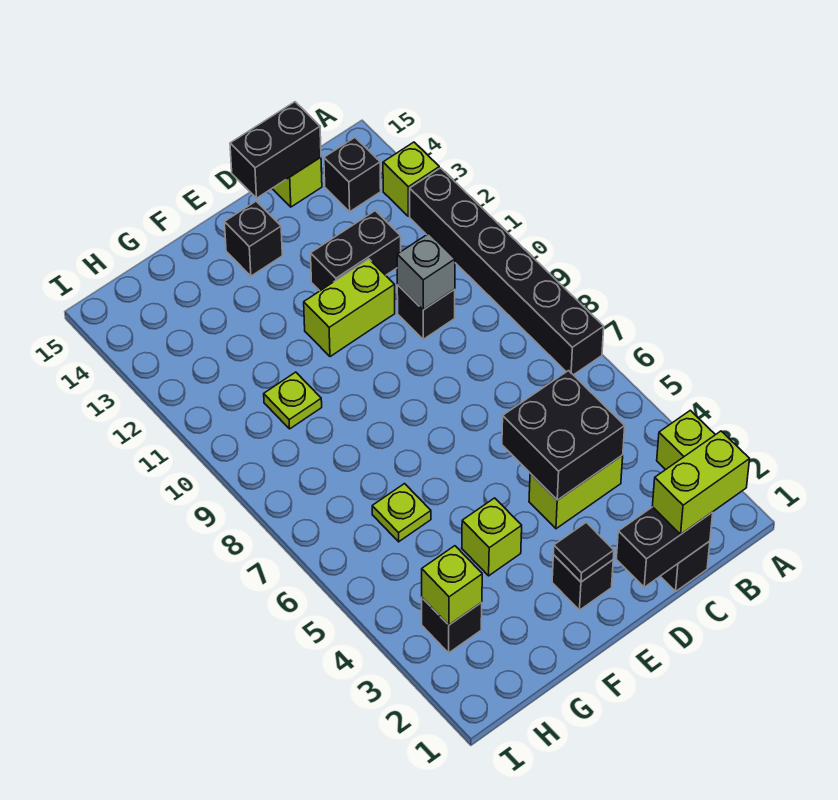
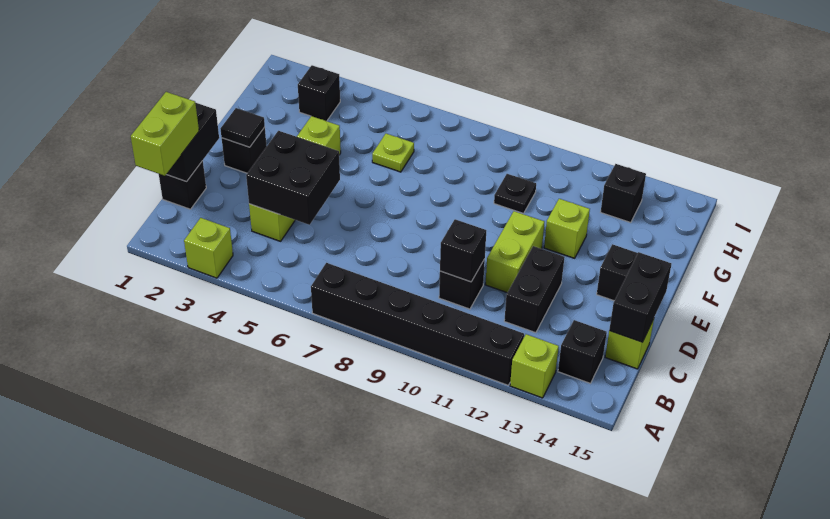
grey brick C10 level 2 -> black brick C10 level 2
lime plate G10 level 1 -> black plate G10 level 1
lime brick H3 level 2 -> lime brick F12 level 1
none -> black brick H13 level 1

